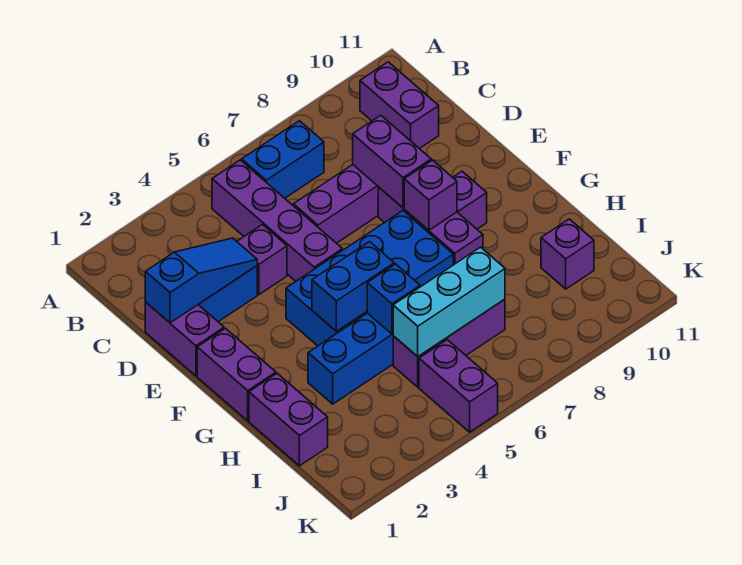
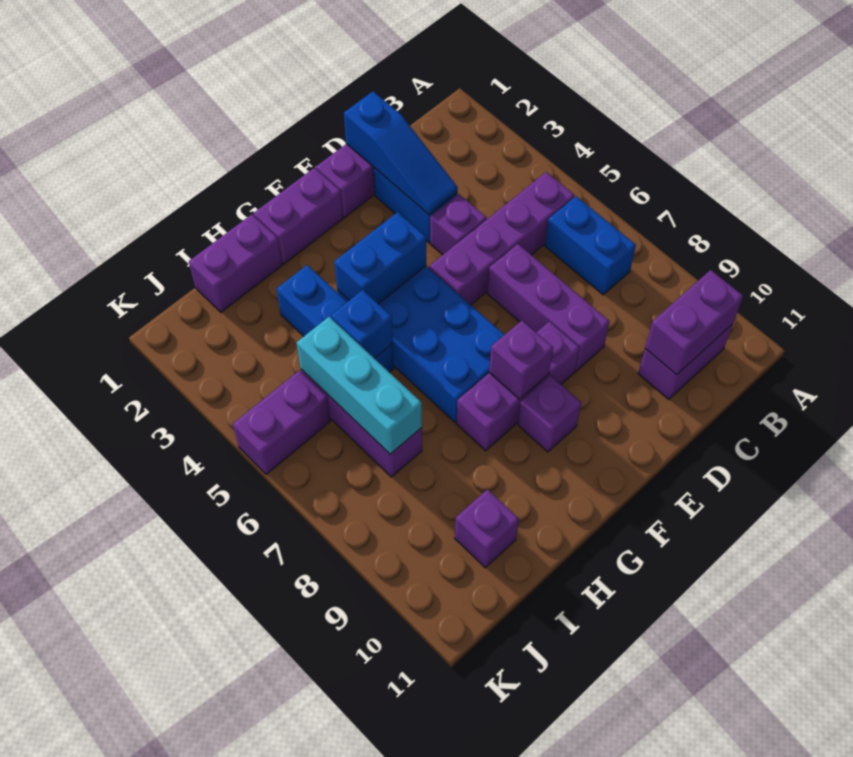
purple brick D8:E8 level 2 -> purple brick B10:C10 level 2
blue brick G4:G5 level 2 -> blue brick F4:G4 level 2

